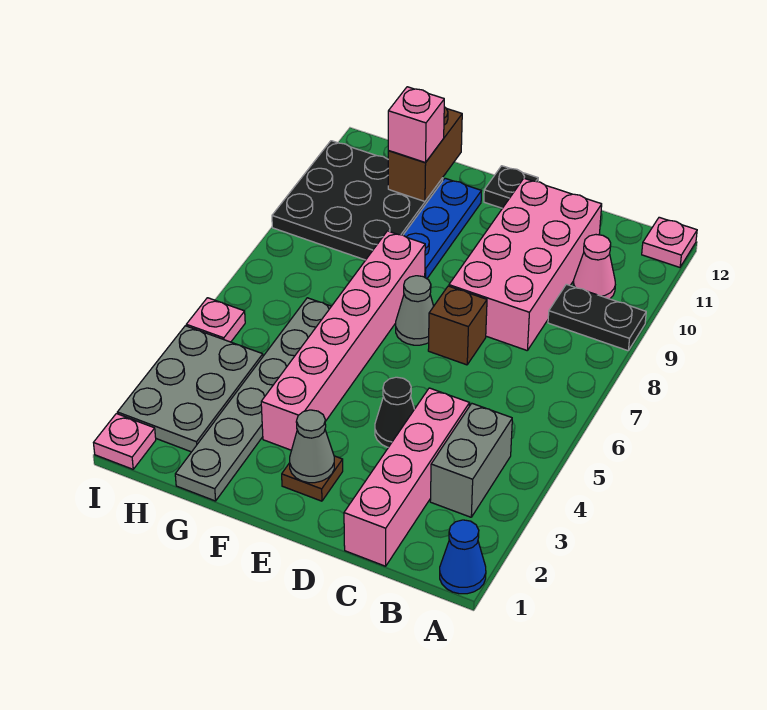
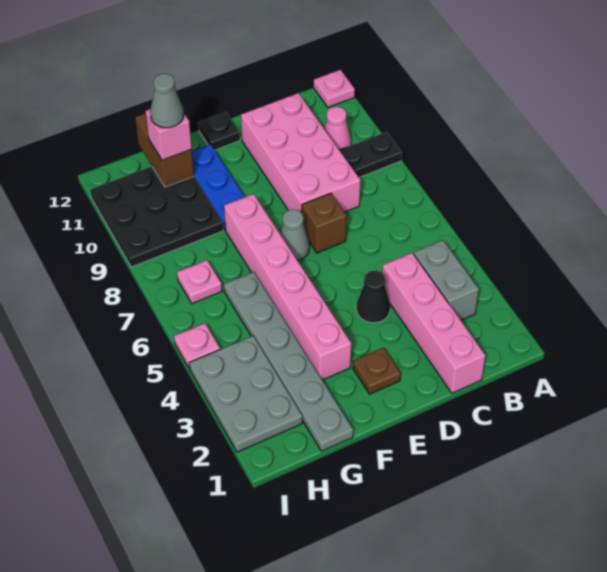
blue cone A1 level 1 -> none
grey cone E2 level 2 -> grey cone G11 level 4
pink plate I1 level 1 -> pink plate H7 level 1

